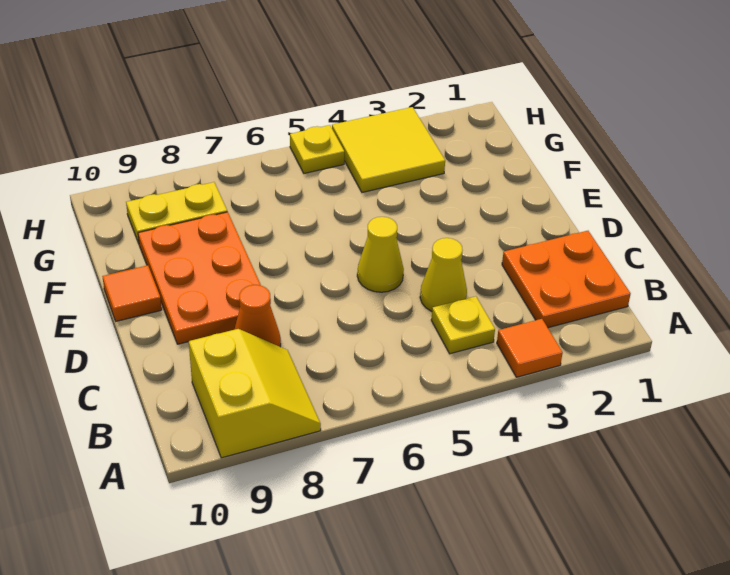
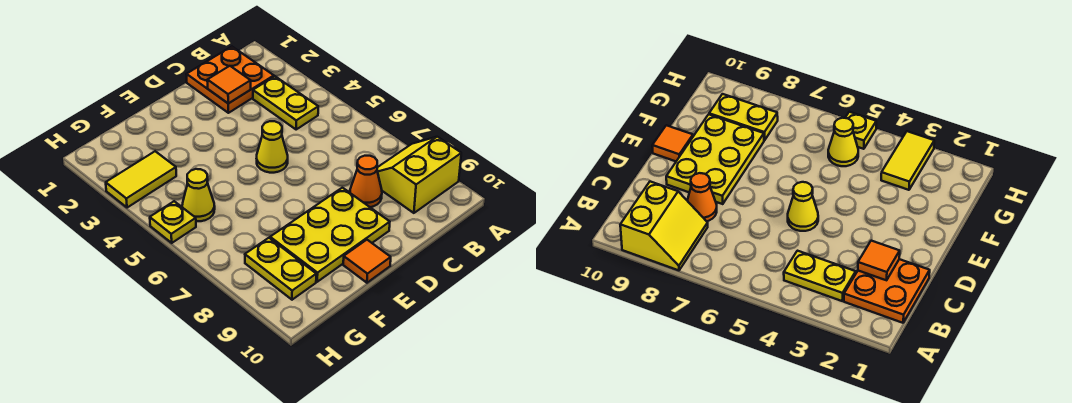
orange tile A3 level 1 -> orange tile C2 level 2
yellow plate B4 level 1 -> yellow plate B3:B4 level 1
yellow cone C4 level 1 -> yellow cone G5 level 1
orange plate D8:F9 level 1 -> yellow plate D8:F9 level 1
yellow tile G3:H4 level 1 -> yellow tile G3:H3 level 1

